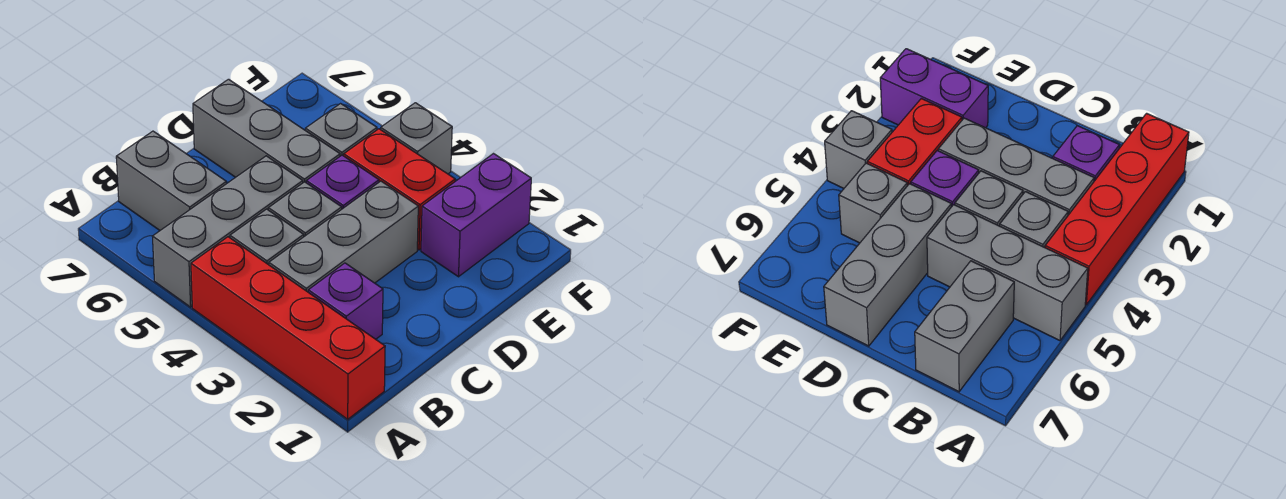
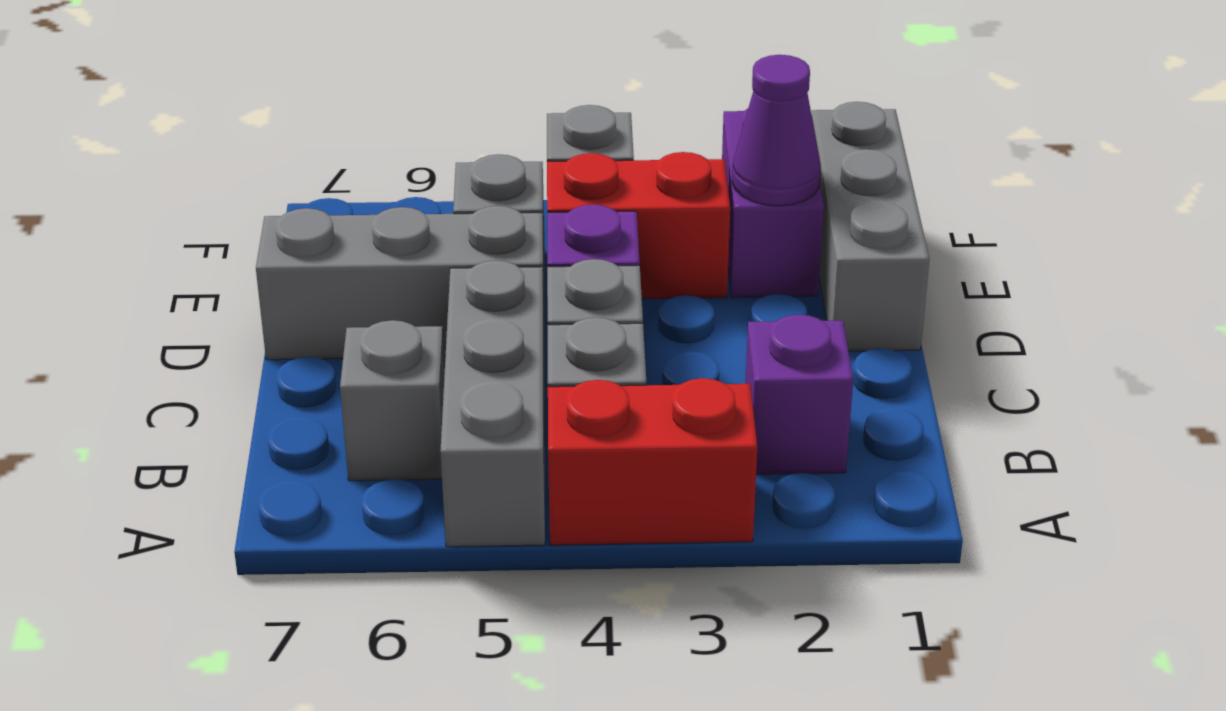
red brick A1:A4 level 1 -> red brick A3:A4 level 1
grey brick B3:D3 level 1 -> grey brick D1:F1 level 1
grey brick B6:B7 level 1 -> grey brick B6 level 1
none -> purple cone E2 level 2

